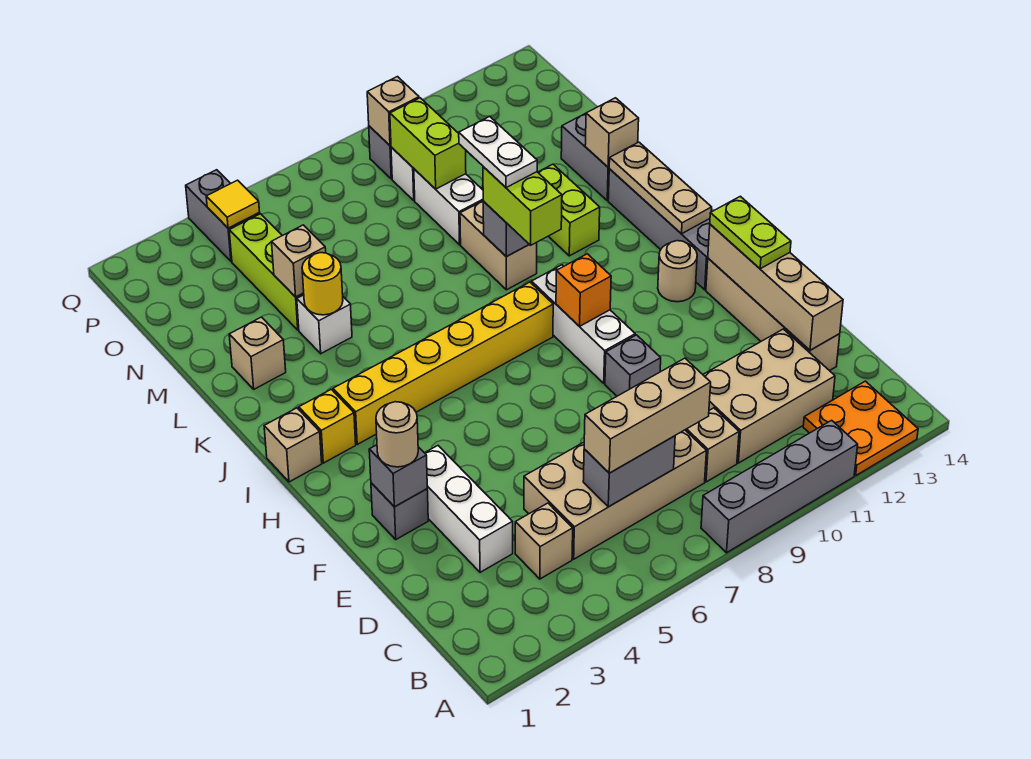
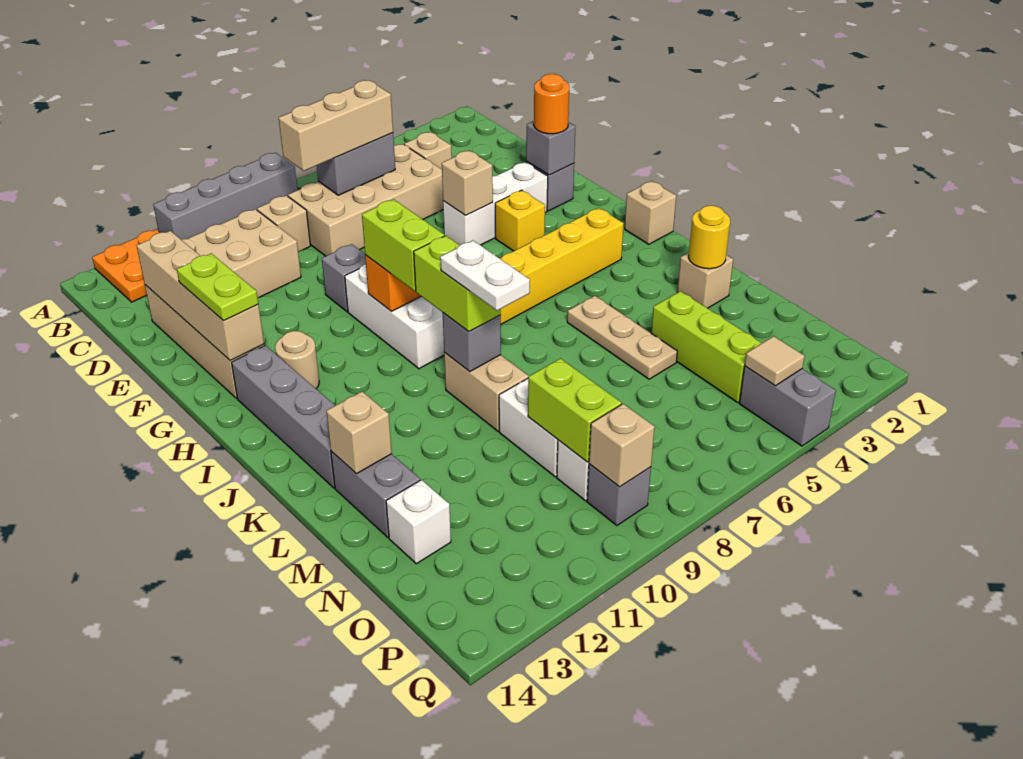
white brick D3:F3 level 1 -> white brick F3:F5 level 1
tan round brick F2 level 3 -> orange round brick F2 level 3
yellow brick I2 level 1 -> yellow brick G4 level 1
tan plate I13:K13 level 2 -> tan plate K5:M5 level 1
lime brick K11:L11 level 1 -> lime brick H9:I9 level 3
white brick L4 level 1 -> white brick N13 level 1
yellow round brick L4 level 2 -> yellow round brick L2 level 2
tan brick M4 level 2 -> tan brick F5 level 2
yellow tile P4 level 2 -> tan tile P4 level 2

